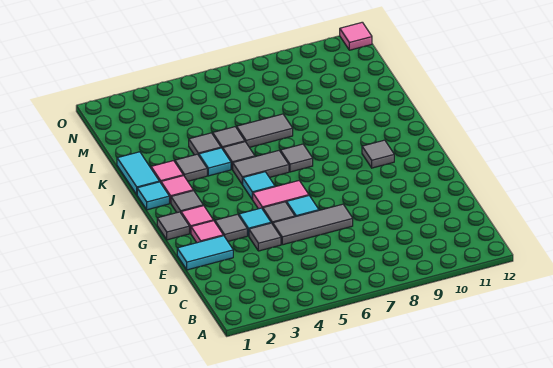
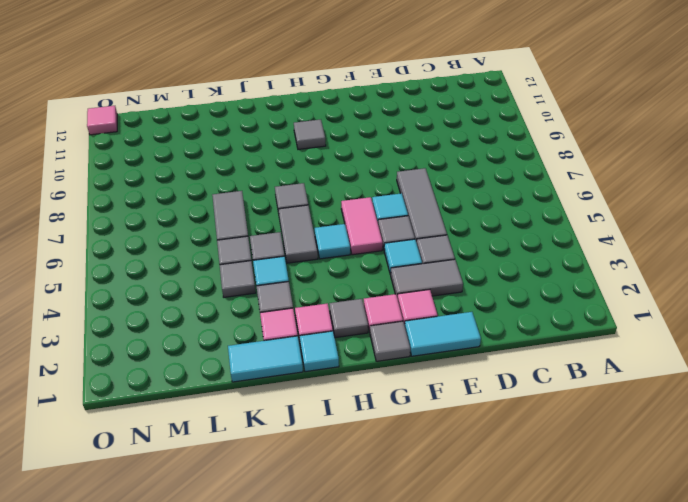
cyan tile E1:E2 level 1 -> cyan tile E1:F1 level 1
grey tile F3 level 1 -> grey tile E3:F3 level 1

